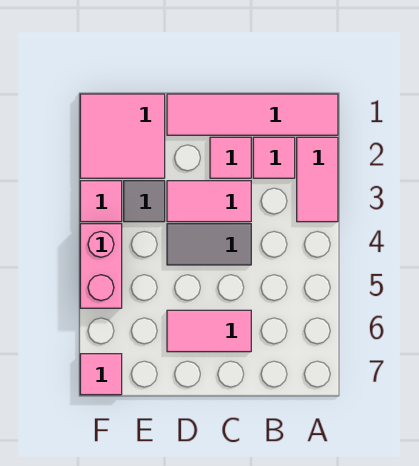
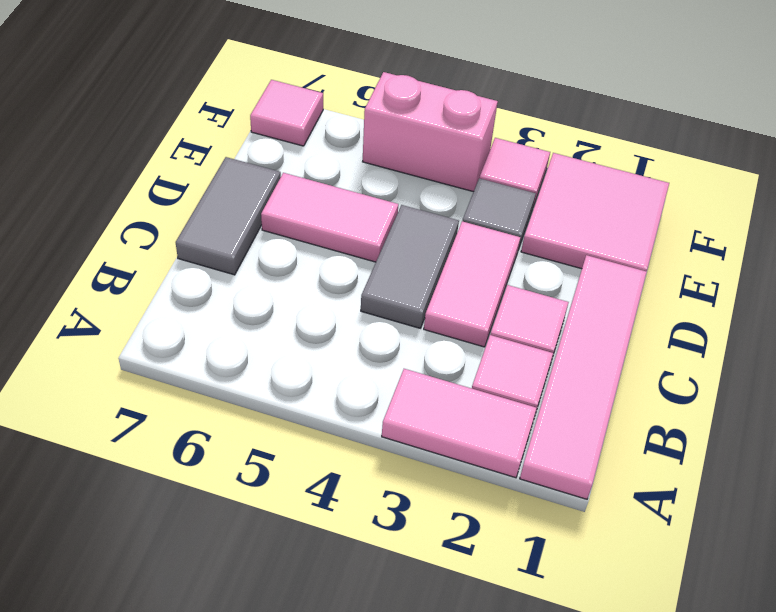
pink tile C6:D6 level 1 -> pink tile D5:D6 level 1
none -> grey tile C7:D7 level 1

